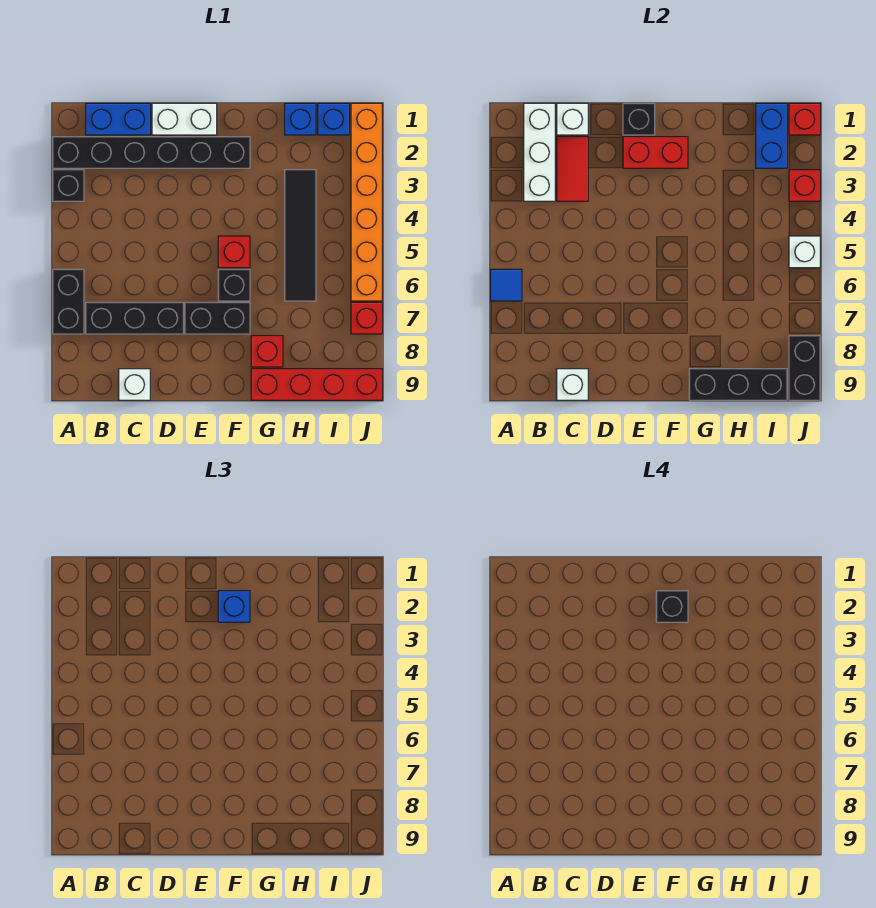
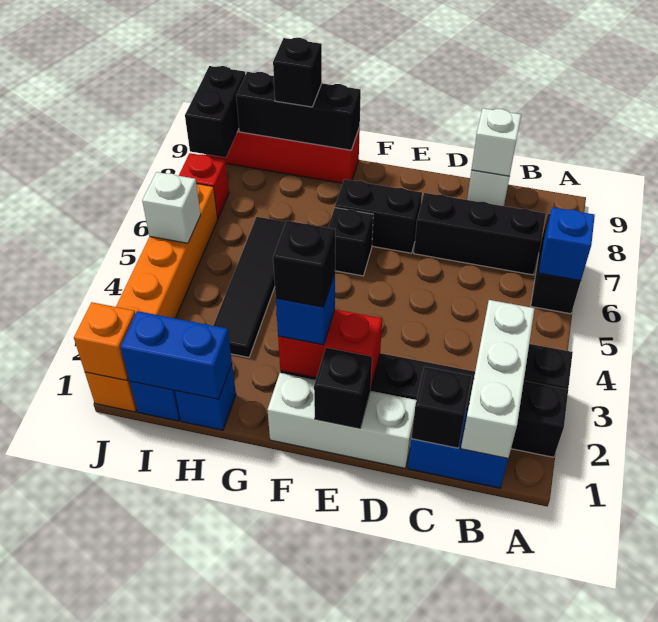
blue tile A6 level 2 -> blue brick A6 level 2
white brick C1 level 2 -> black brick C1 level 2
red tile C2:C3 level 2 -> none
white brick D1:E1 level 1 -> white brick D1:F1 level 1
red brick F5 level 1 -> none
red brick G8 level 1 -> none
none -> black brick H9 level 3
blue brick I1:I2 level 2 -> blue brick H1:I1 level 2
red brick J1 level 2 -> orange brick J1 level 2
red brick J3 level 2 -> none

